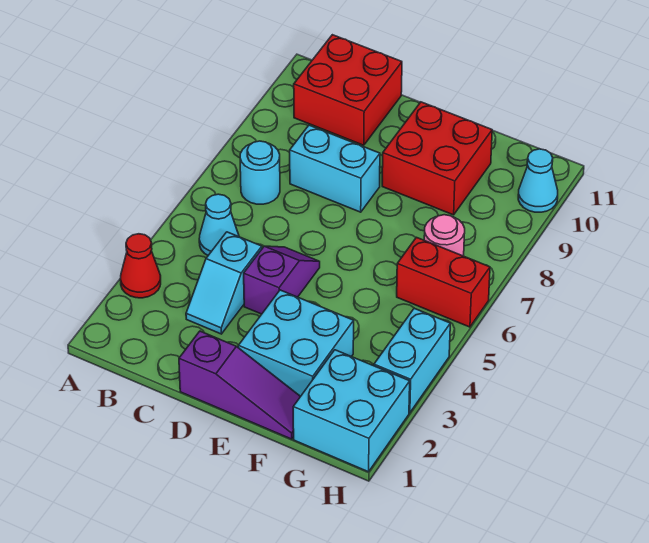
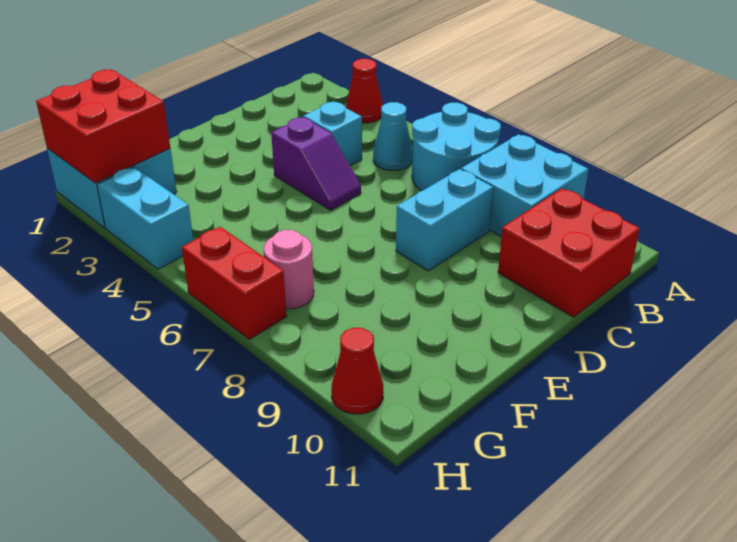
cyan round brick B7 level 1 -> cyan round brick A6:B7 level 1
purple slope D1:F1 level 1 top D -> none
cyan brick E2:F3 level 1 -> cyan brick A8:B9 level 1
red brick E9:F10 level 1 -> red brick G1:H2 level 2
red brick G6:H6 level 1 -> red brick H6:H7 level 1
cyan cone H10 level 1 -> red cone H10 level 1

